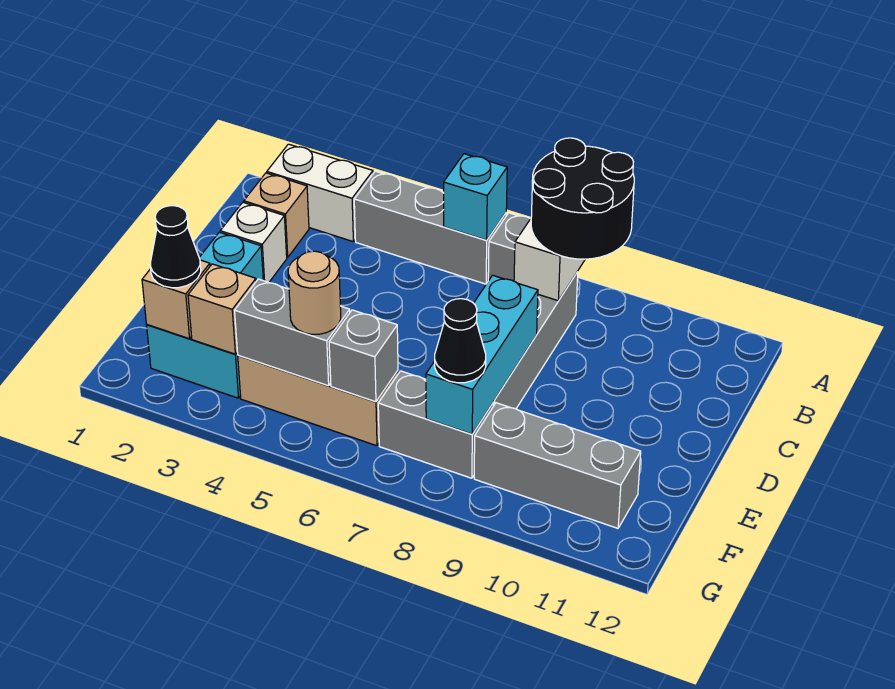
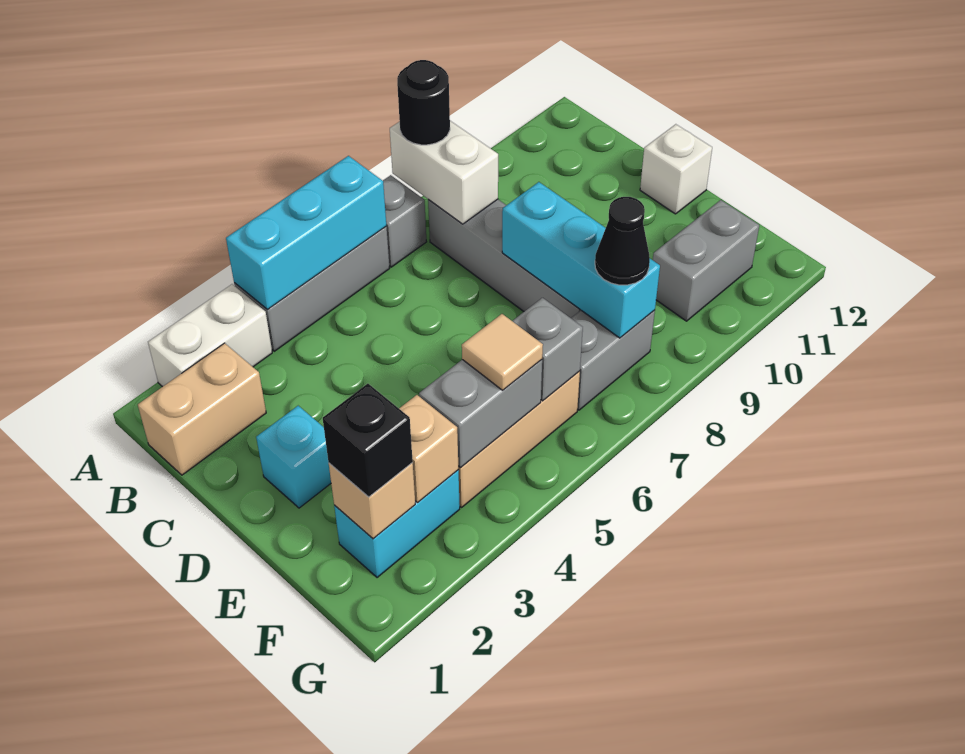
cyan brick A6 level 2 -> cyan brick A4:A6 level 2
black round brick A8:B9 level 3 -> black round brick A8 level 3
tan brick B2 level 1 -> tan brick B1:B2 level 1
white brick C2 level 1 -> white brick D12 level 1
black cone F2 level 3 -> black brick F2 level 3
tan round brick F5 level 3 -> tan tile F5 level 3
grey brick F9:F11 level 1 -> grey brick F10:F11 level 1

